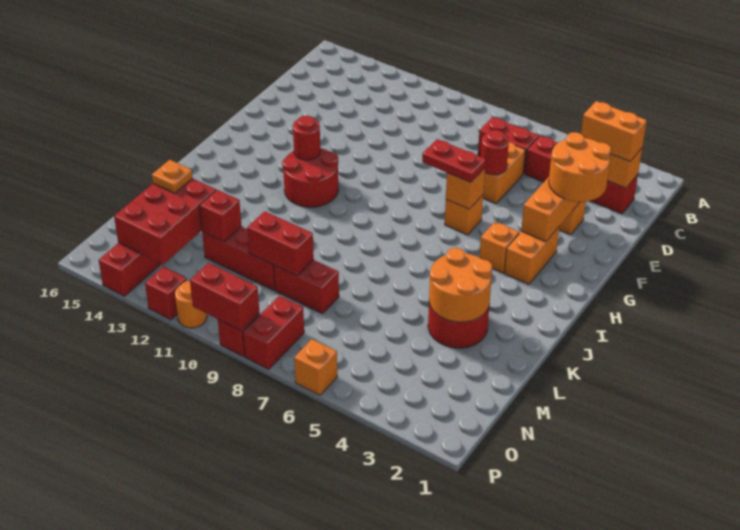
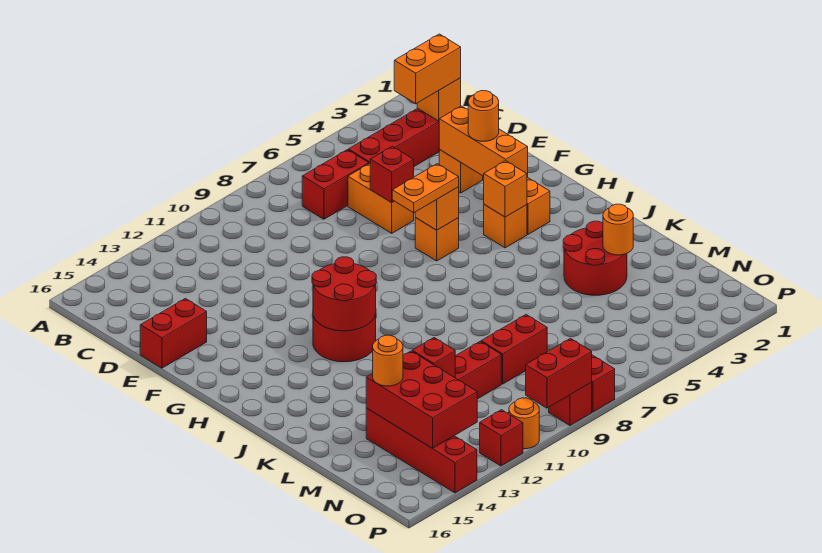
orange round brick E2:F3 level 3 -> orange round brick F3 level 3
red round brick E6 level 2 -> red brick E6 level 2
red plate G6:G7 level 3 -> orange plate G6:G7 level 3
red round brick H12 level 2 -> red round brick H11:I12 level 2
orange round brick K3:L4 level 2 -> orange round brick L3 level 2
red brick M9:M10 level 2 -> red brick E15:E16 level 1
orange plate M14 level 3 -> orange round brick M14 level 3
orange brick P6 level 1 -> orange brick H4 level 2

